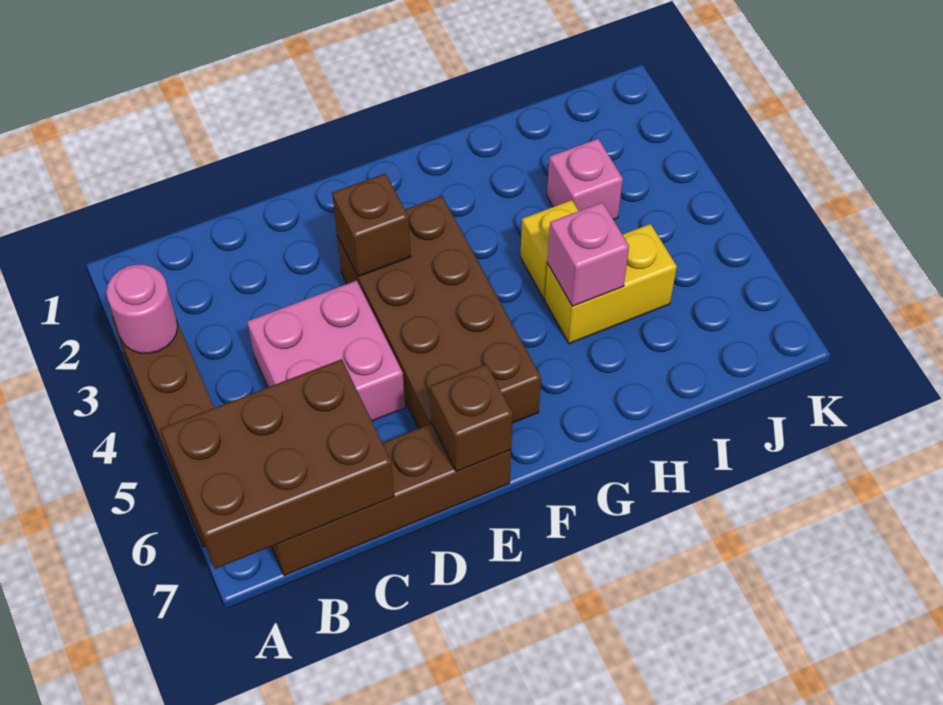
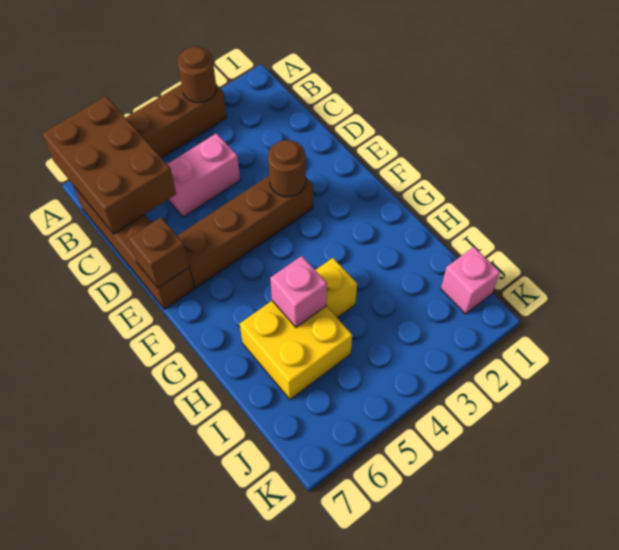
pink round brick A3 level 2 -> brown round brick A3 level 2
pink brick C4:D5 level 1 -> pink brick C4:C5 level 1
brown brick E3:F6 level 1 -> brown brick E3:E6 level 1
brown brick E3 level 2 -> brown round brick E3 level 2
yellow brick H5:I5 level 1 -> yellow brick H5:I6 level 1
pink brick I3 level 1 -> pink brick J1 level 1

